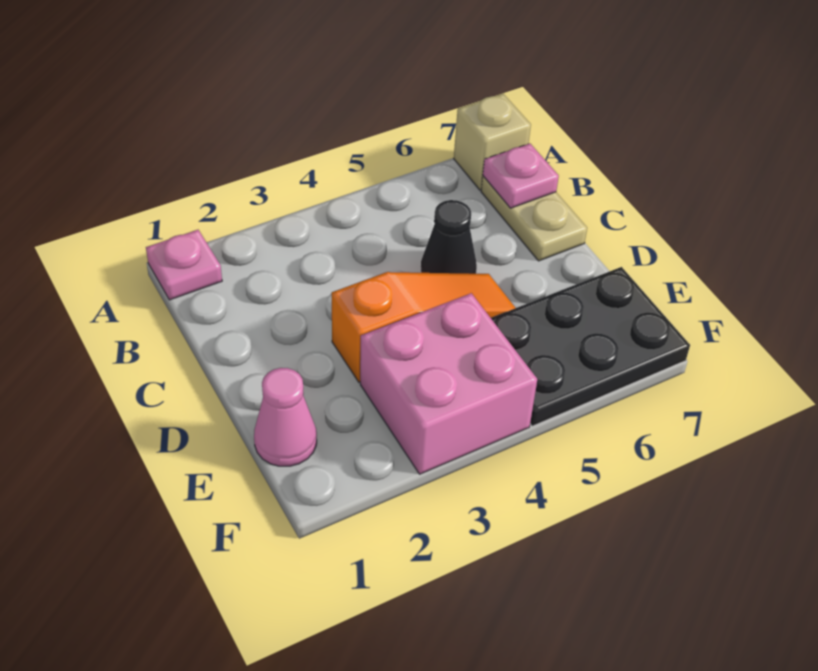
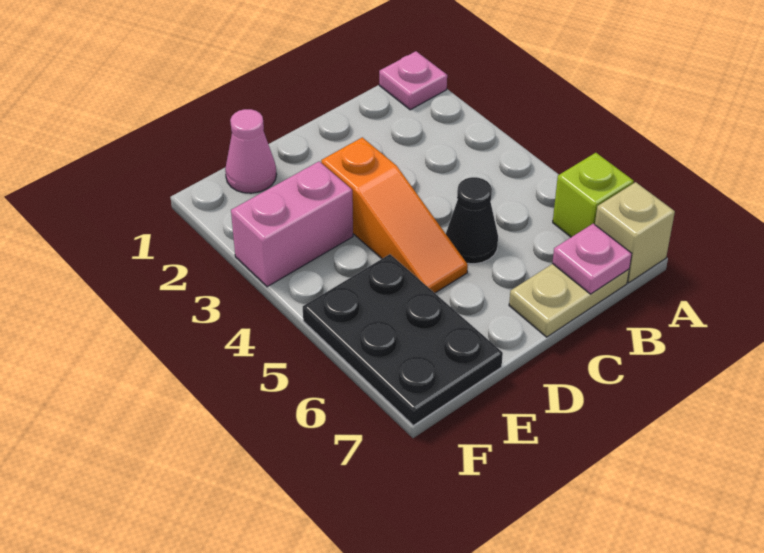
none -> lime brick A6 level 1
pink brick E3:F4 level 1 -> pink brick E3:F3 level 1

